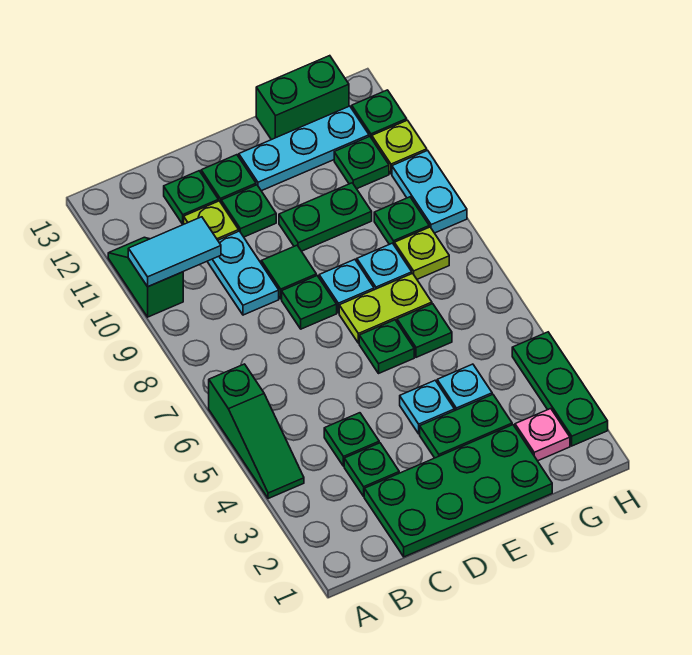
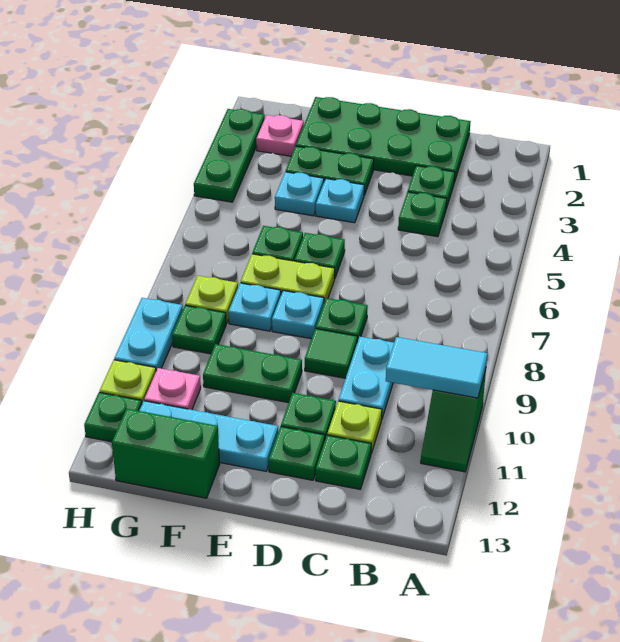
green slope A4:A6 level 1 top 6 -> none
green plate G11 level 1 -> pink plate G11 level 1

